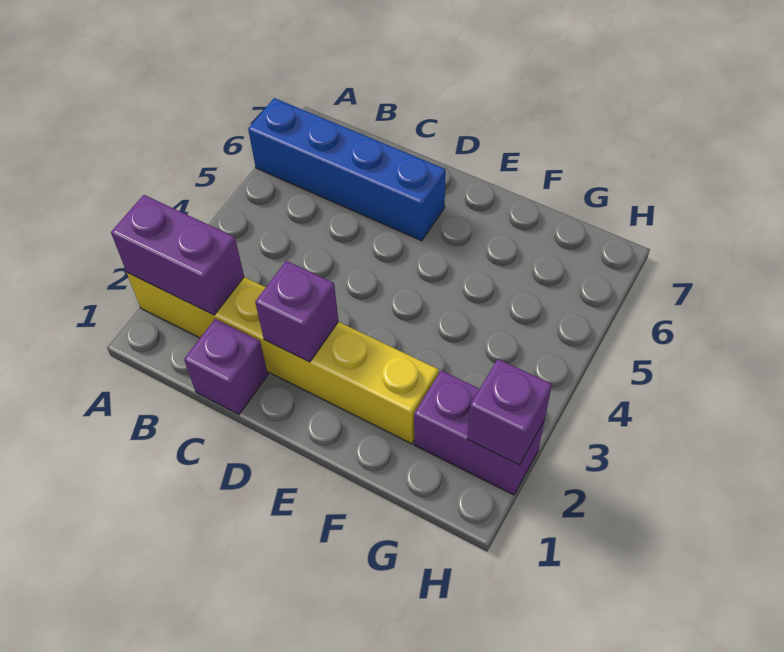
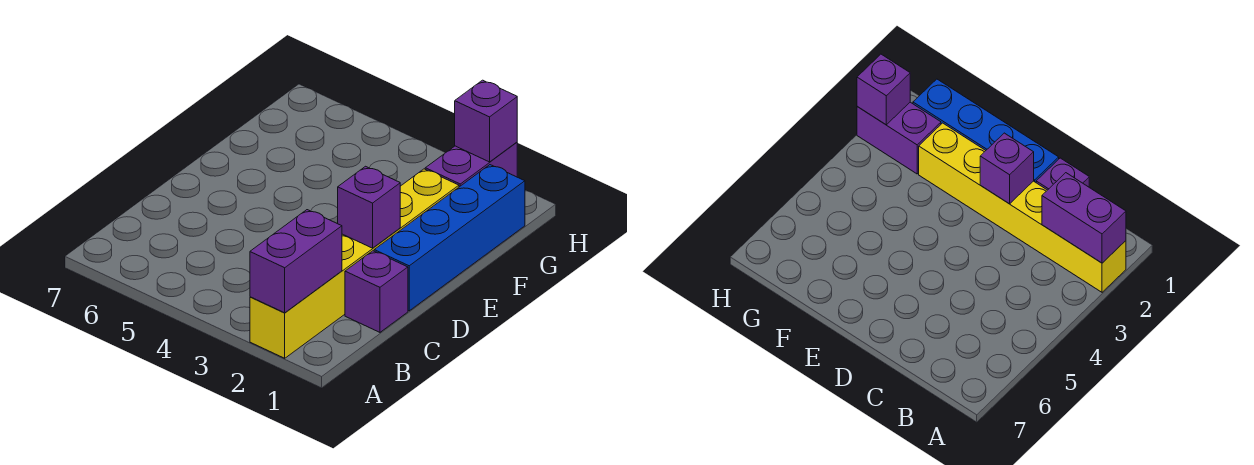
blue brick A6:D6 level 1 -> blue brick D1:G1 level 1

